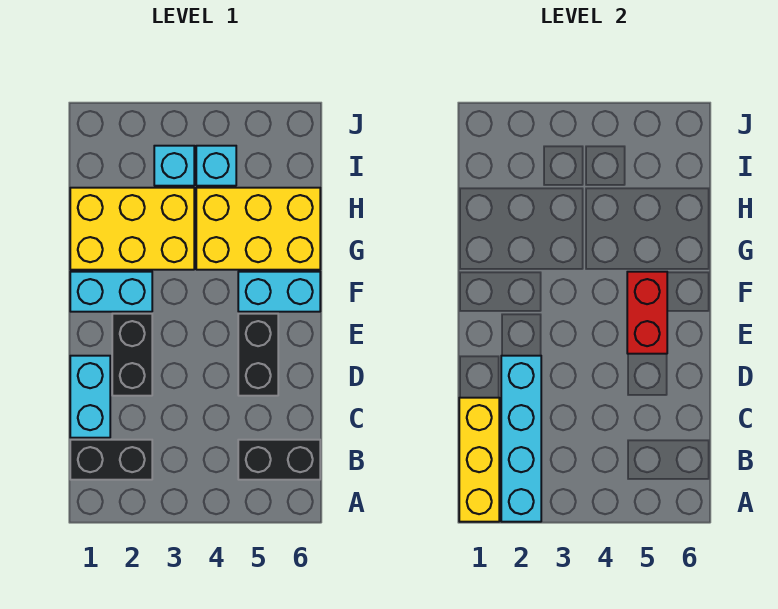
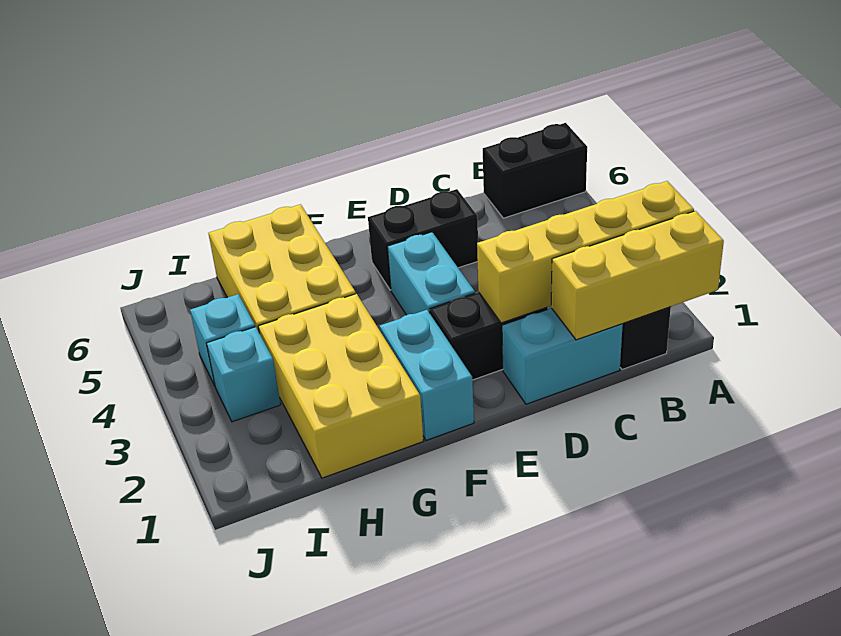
cyan brick A2:D2 level 2 -> yellow brick A2:D2 level 2
black brick B5:B6 level 1 -> black brick A6:B6 level 1
red brick E5:F5 level 2 -> none
cyan brick F5:F6 level 1 -> cyan brick E3:E4 level 1

